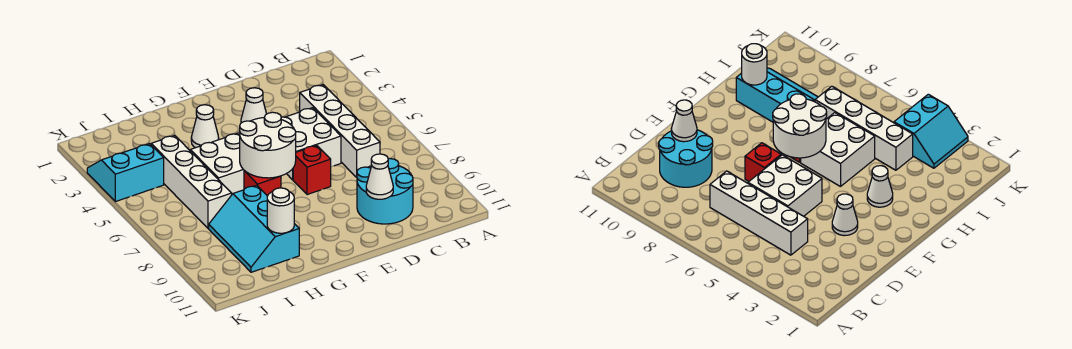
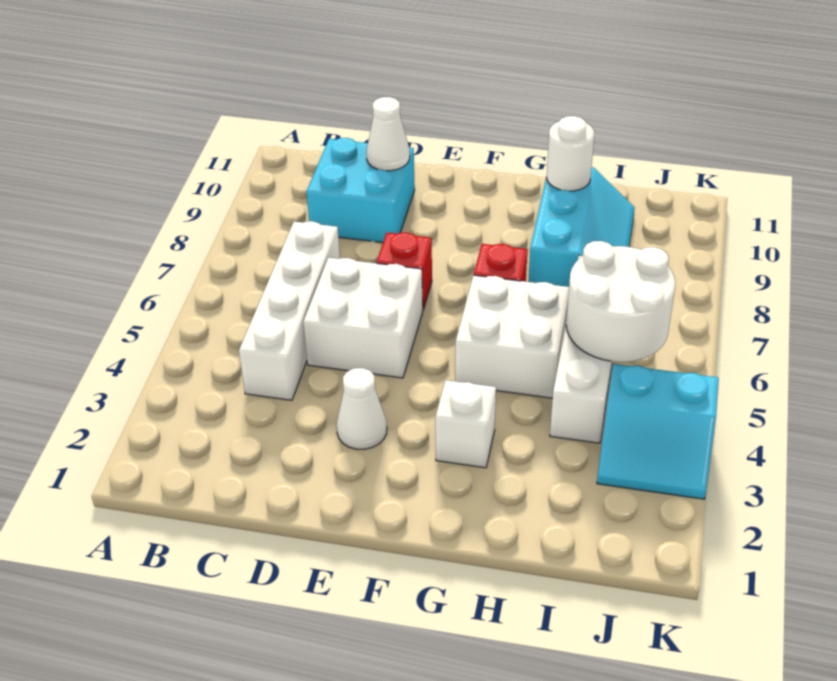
cyan round brick C9:D10 level 1 -> cyan brick C9:D10 level 1
white round brick F6:G7 level 2 -> white round brick I5:J6 level 2
white cone G3 level 1 -> white brick G3 level 1

